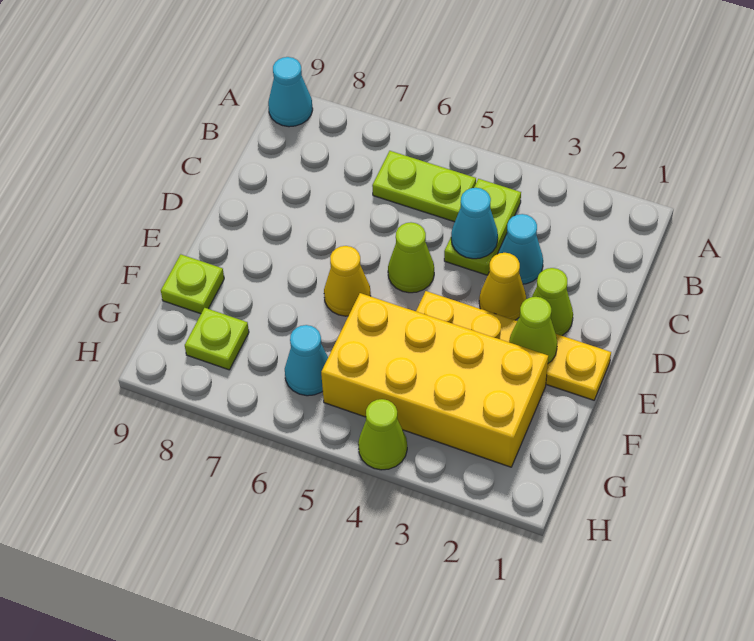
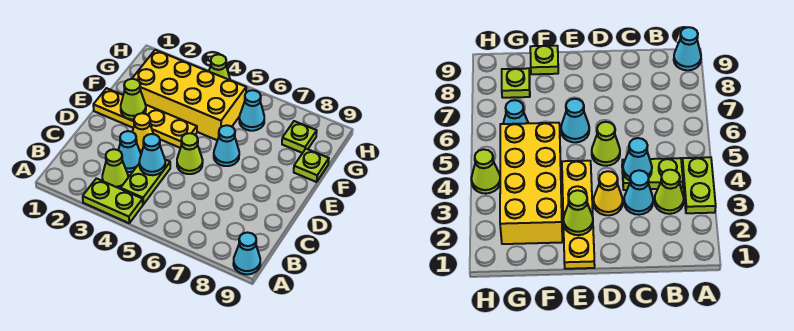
lime plate B5:B6 level 1 -> lime plate A3:A4 level 1
lime cone D2 level 1 -> lime cone B3 level 1
yellow cone E6 level 1 -> cyan cone E6 level 1

